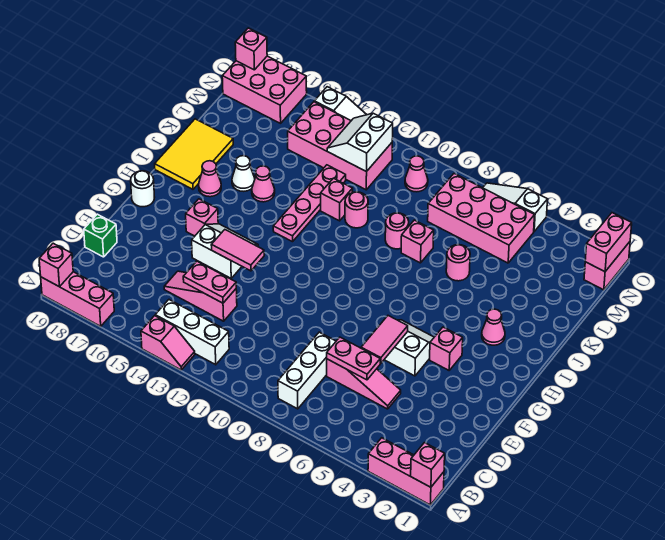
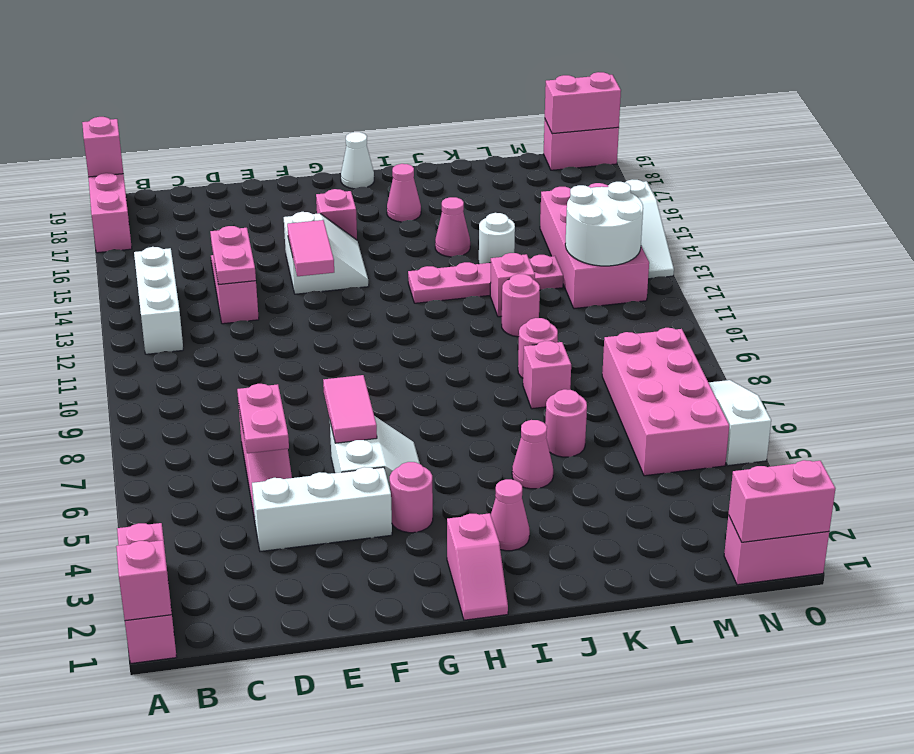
pink slope A13:A14 level 1 top 14 -> pink slope H1:H2 level 1 top 2
white brick B8:D8 level 1 -> white brick D4:F4 level 1
green brick D19 level 1 -> none
pink tile E6:F6 level 2 -> pink tile F6:F7 level 2
pink brick G4 level 1 -> pink round brick G4 level 1
white round brick G19 level 1 -> white round brick K14 level 1
yellow tile I18:K19 level 1 -> none
white cone J16 level 1 -> white cone H19 level 1
white slope M12:N13 level 2 top 12 -> white round brick M12:N13 level 2
pink cone N10 level 1 -> pink cone J5 level 1
pink brick N17:O19 level 1 -> pink brick N19:O19 level 1
pink brick O19 level 2 -> pink brick N19:O19 level 2

